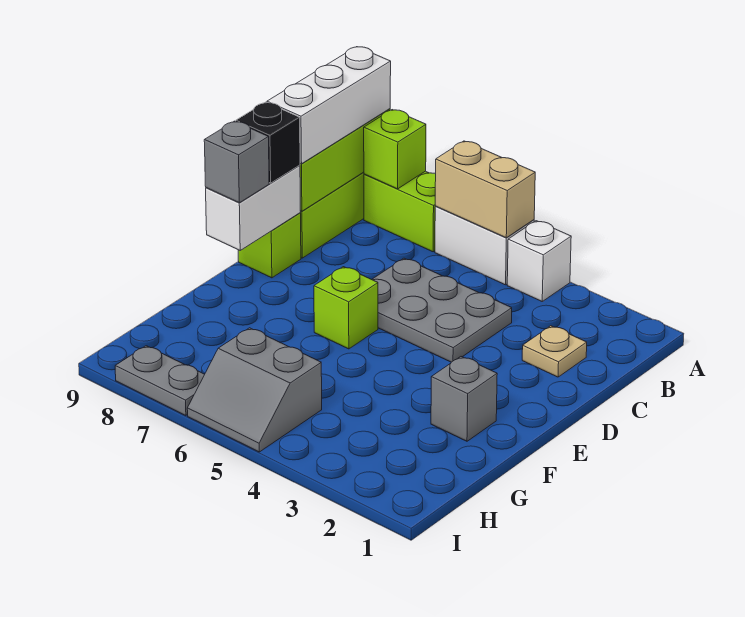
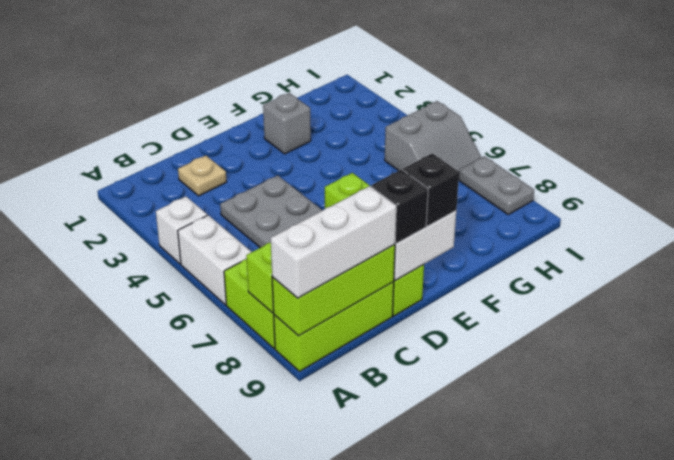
tan brick A5:A6 level 2 -> none
grey brick E9 level 3 -> black brick E9 level 3
grey slope H5:I6 level 1 top H -> grey slope H5:I6 level 1 top 5

